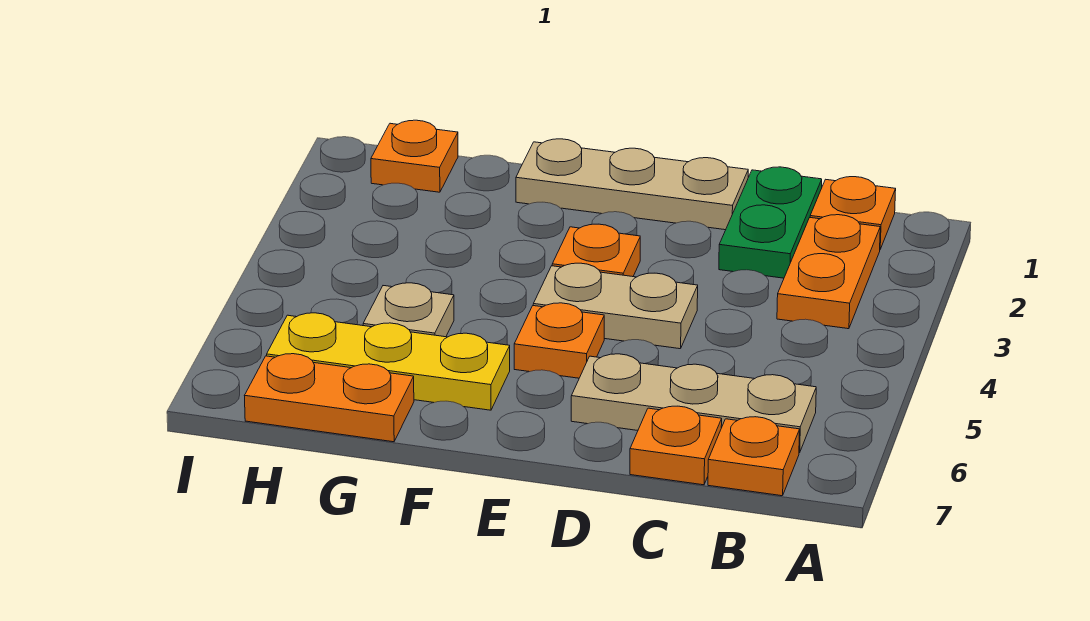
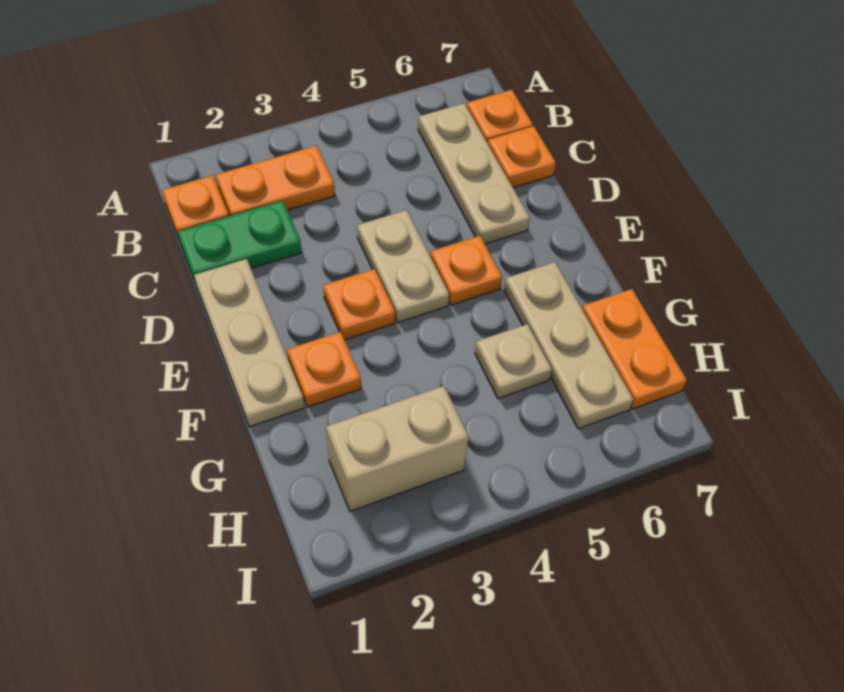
yellow plate F6:H6 level 1 -> tan plate F6:H6 level 1
orange plate H1 level 1 -> orange plate F2 level 1
none -> tan brick H2:H3 level 1

